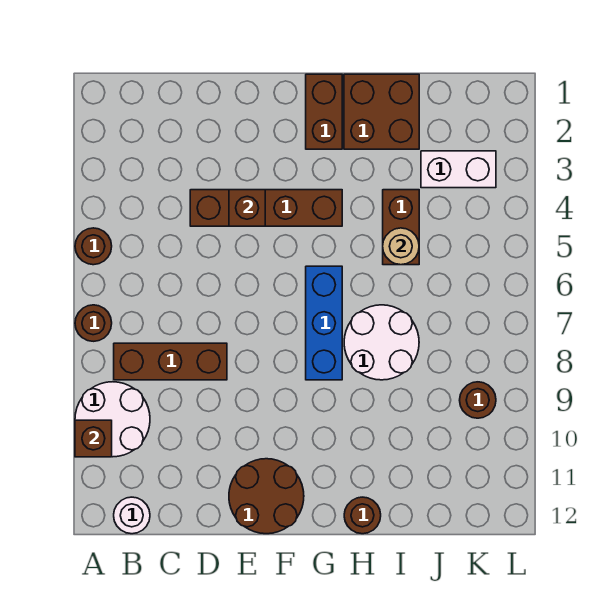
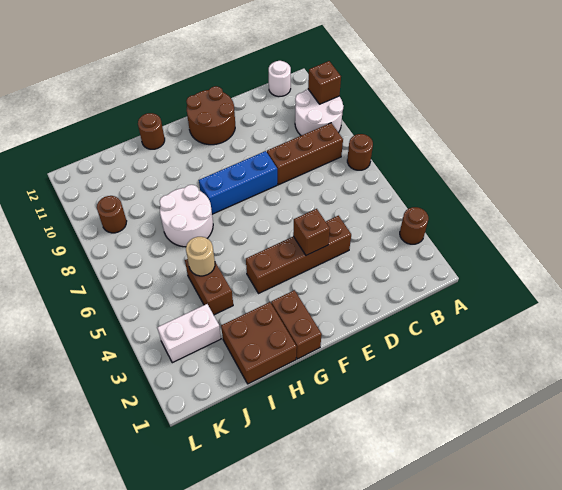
brown round brick A5 level 1 -> brown round brick A3 level 1
blue brick G6:G8 level 1 -> blue brick E8:G8 level 1

